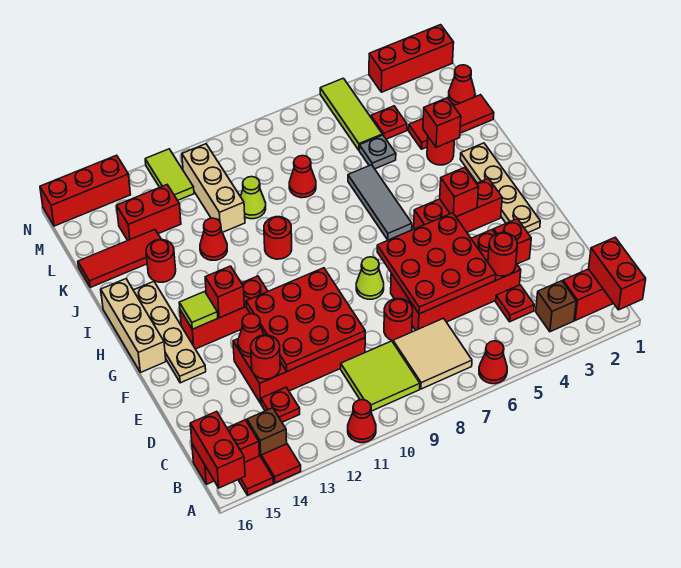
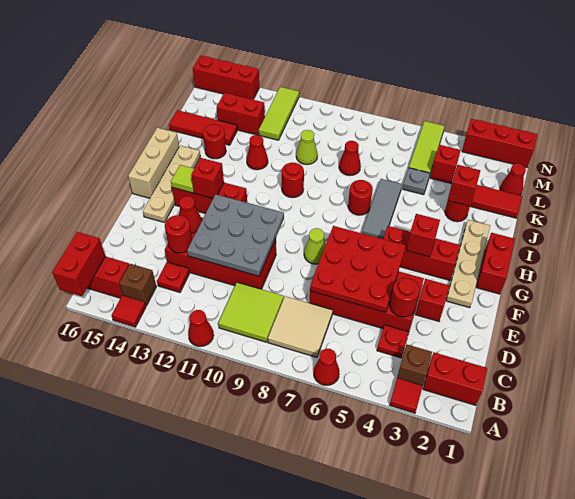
red brick A1:B1 level 2 -> red brick G1:H1 level 1
red tile A15 level 1 -> red tile A3 level 1
red round brick D8 level 1 -> red round brick I7 level 1
red plate D10:F12 level 2 -> grey plate D10:F12 level 2
tan brick K11:M11 level 1 -> none
red plate L4 level 1 -> red brick L4 level 1
lime tile M12:N12 level 1 -> lime tile L12:N12 level 1

